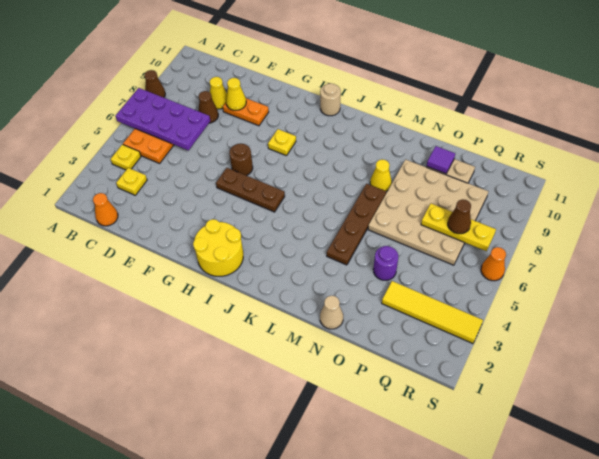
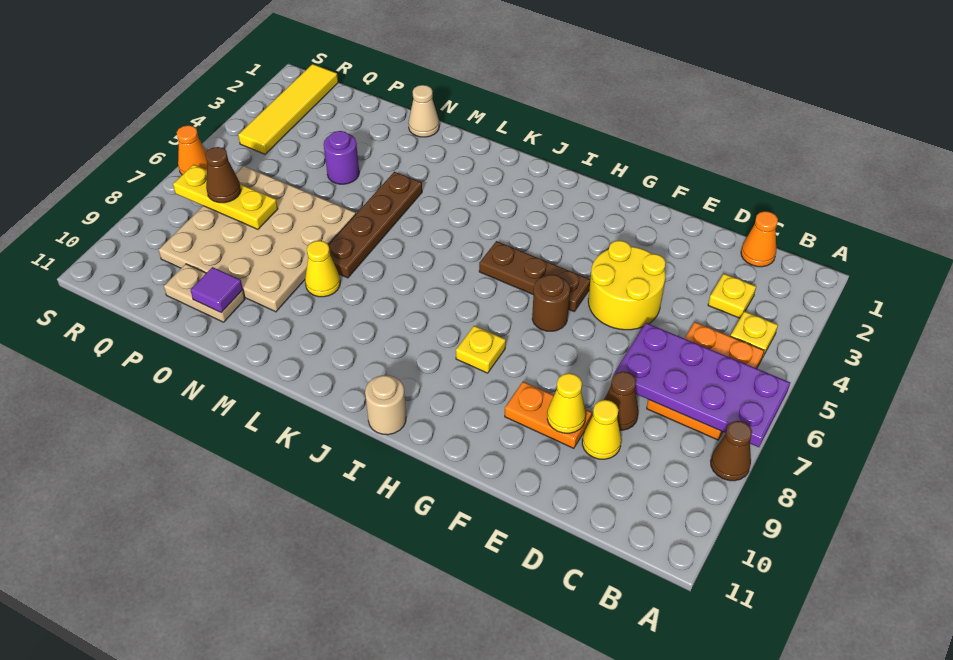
yellow round brick H1:I2 level 1 -> yellow round brick E4:F5 level 1
yellow tile P3:S3 level 1 -> yellow tile R1:R4 level 1

